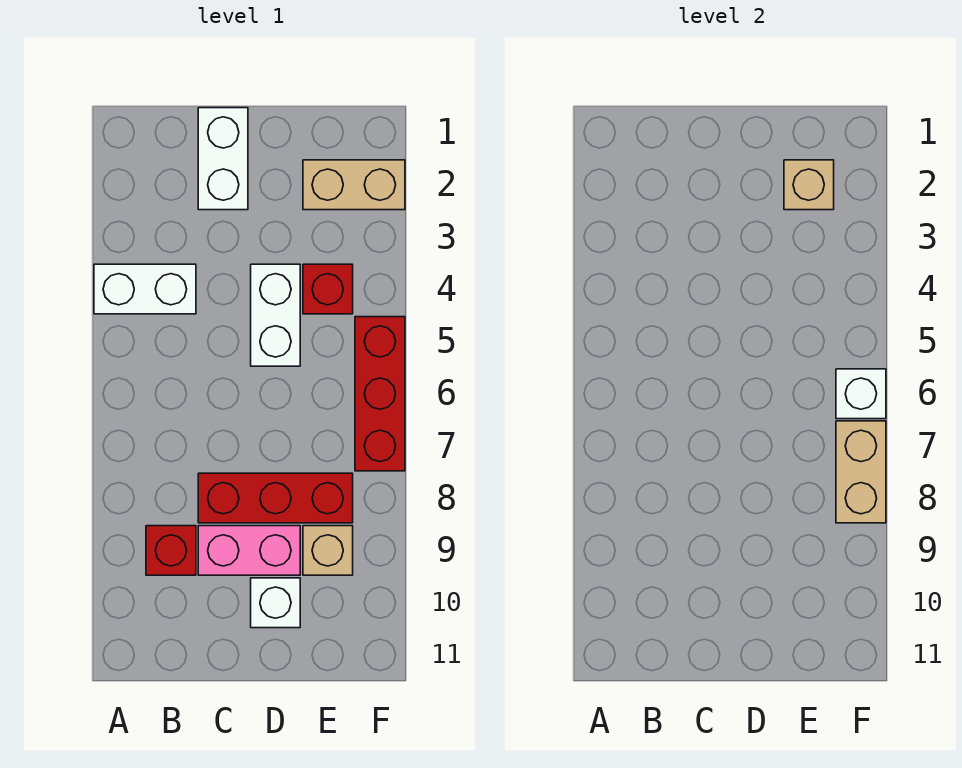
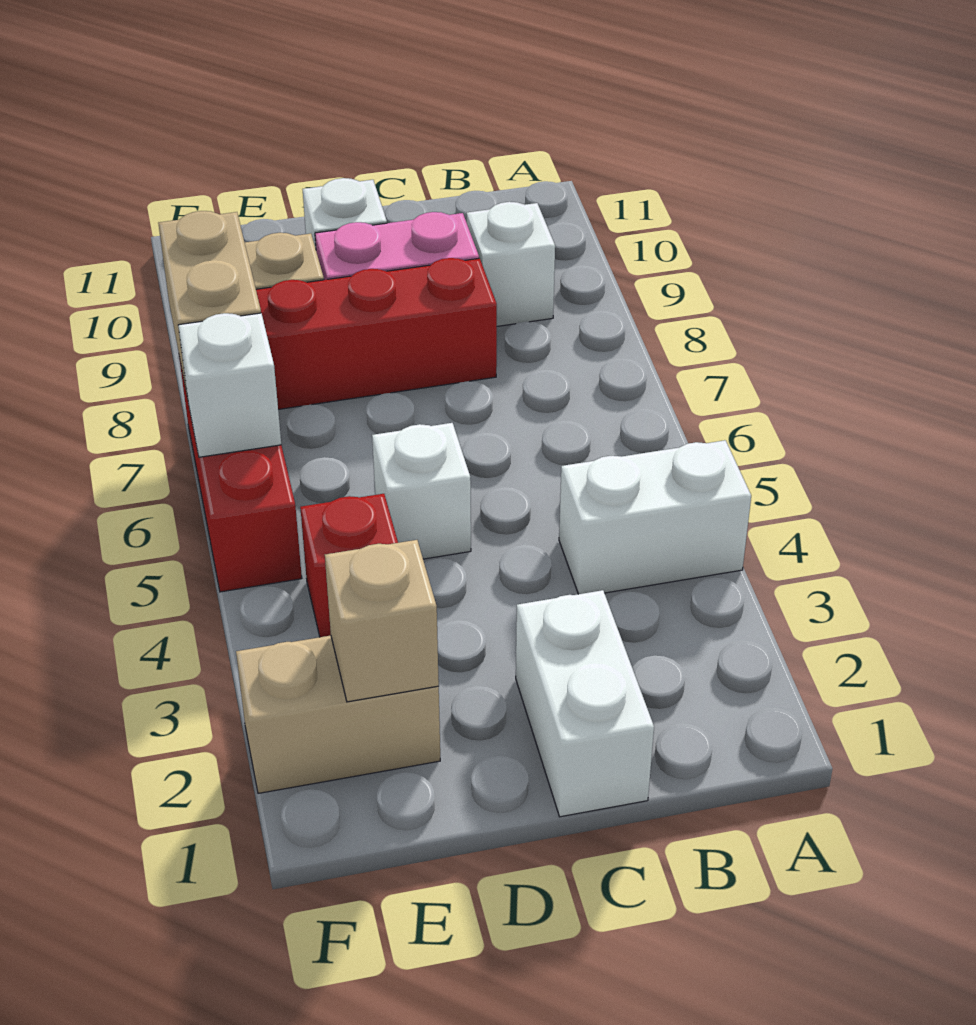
red brick B9 level 1 -> white brick B9 level 1
white brick D4:D5 level 1 -> white brick D5 level 1

